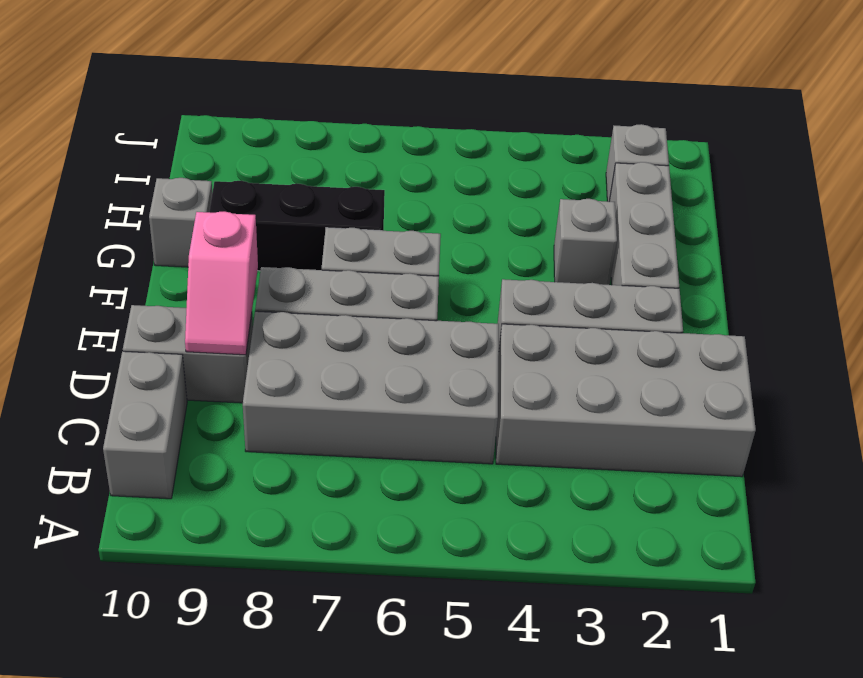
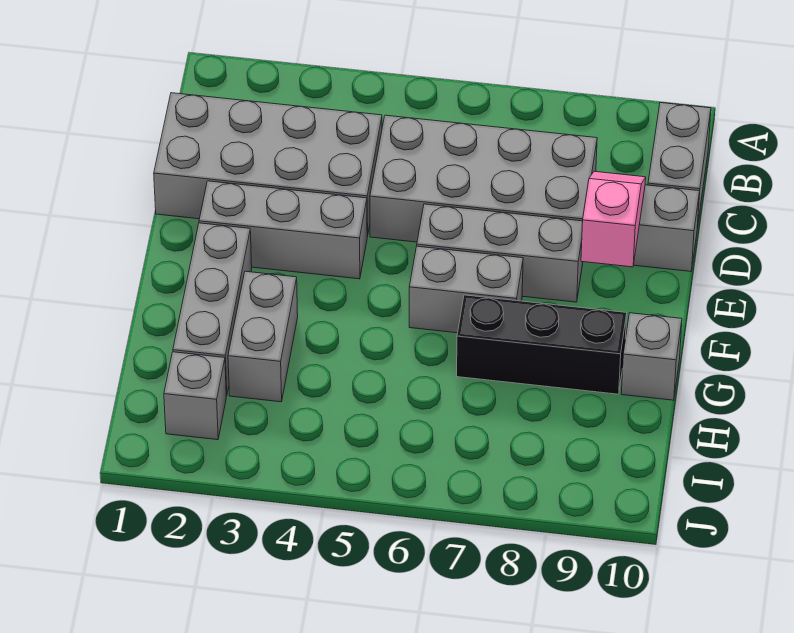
grey brick G3 level 1 -> grey brick G3:H3 level 1

